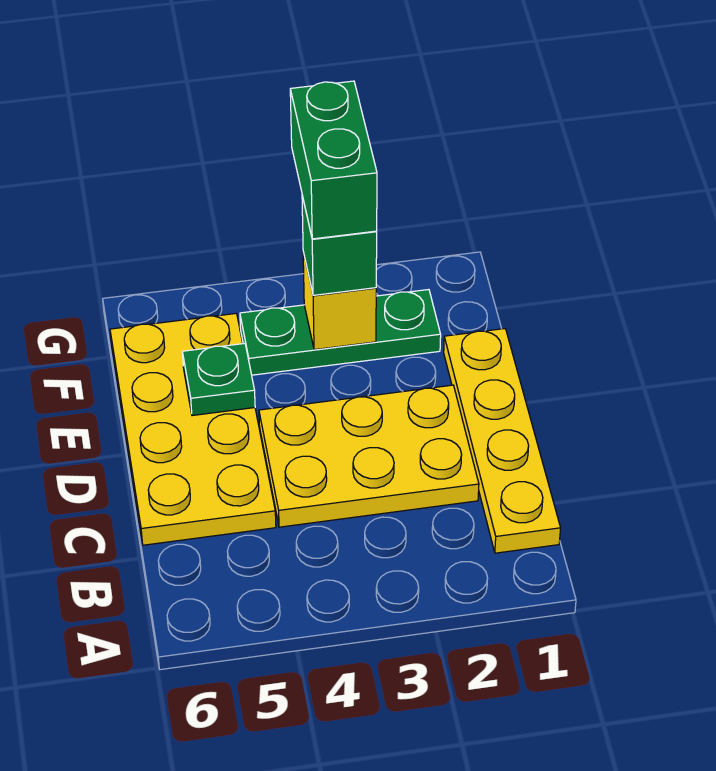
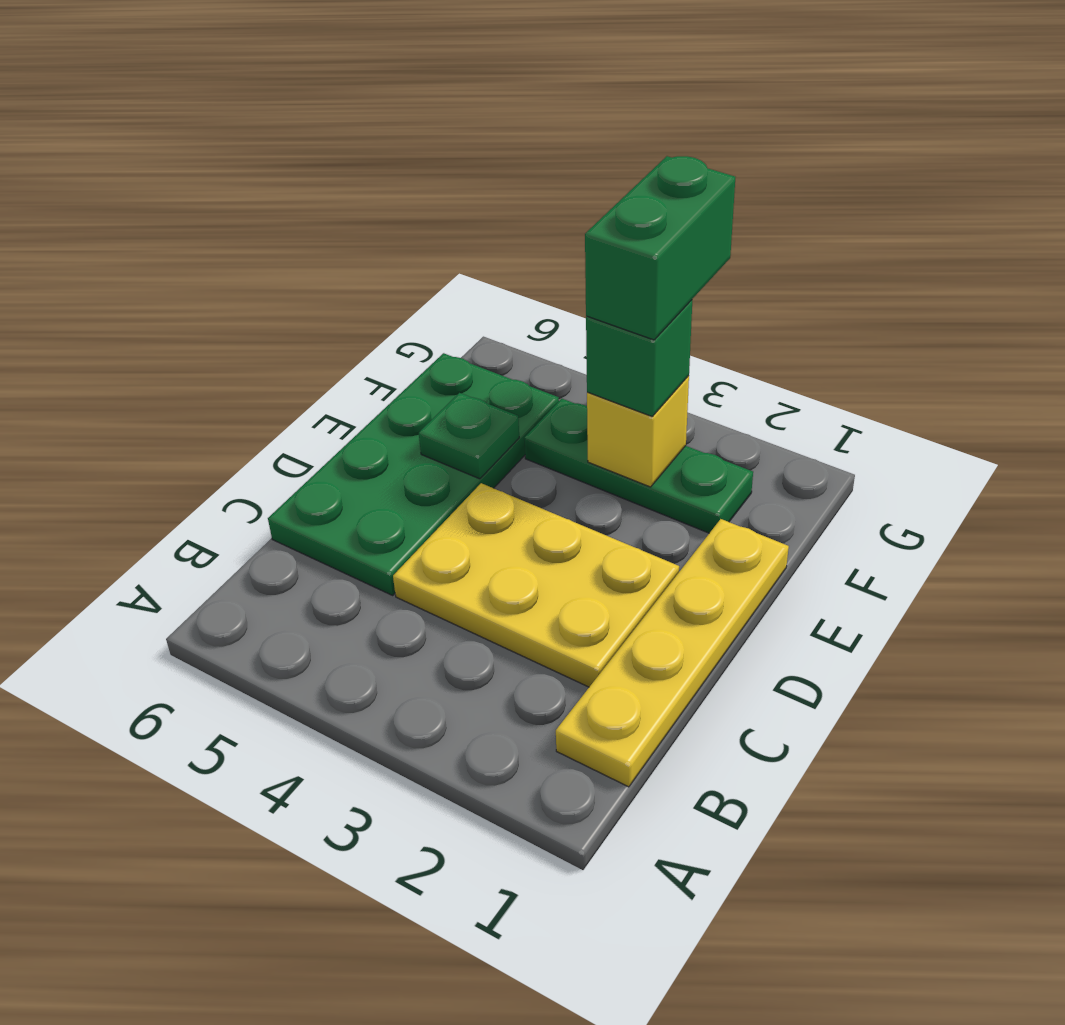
yellow plate C5:F6 level 1 -> green plate C5:F6 level 1

